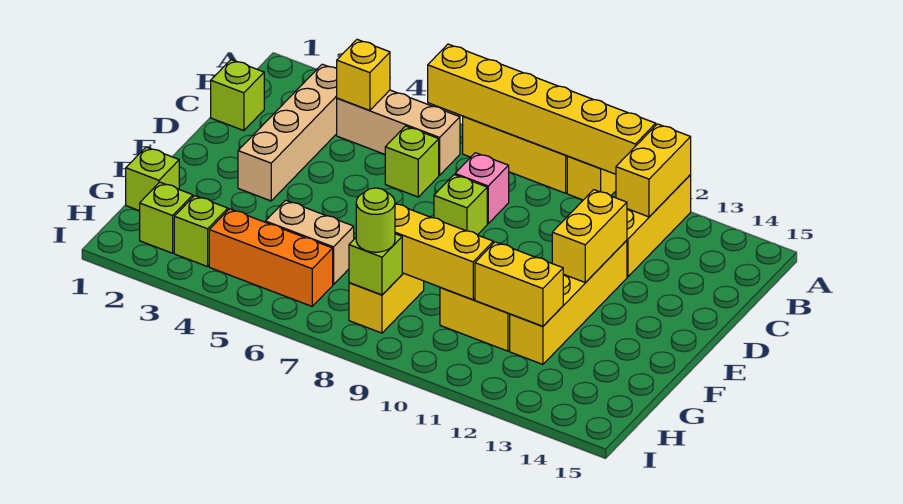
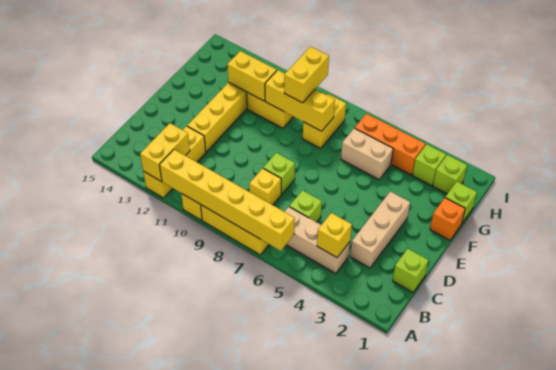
tan brick B3:E3 level 1 -> tan brick C3:E3 level 1
pink brick C8 level 1 -> yellow brick C8 level 1
yellow brick D12:E12 level 2 -> yellow brick G9:H9 level 3
none -> orange brick F1 level 1
lime brick H8 level 2 -> none
lime round brick H8 level 3 -> none

